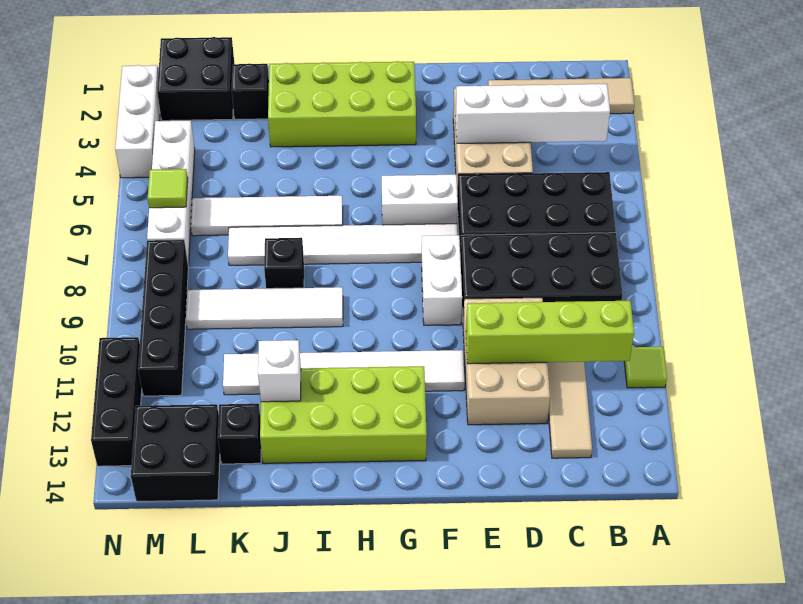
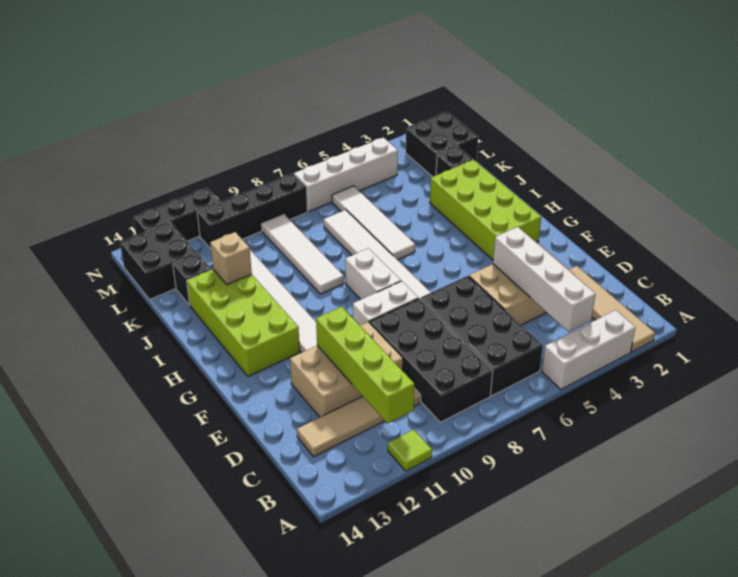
white brick F6:G6 level 1 -> white brick G8:H8 level 1
black brick J8 level 1 -> none
white brick J12 level 2 -> tan brick J12 level 2
lime tile M6 level 2 -> none
white brick N2:N4 level 1 -> white brick A3:A5 level 1

